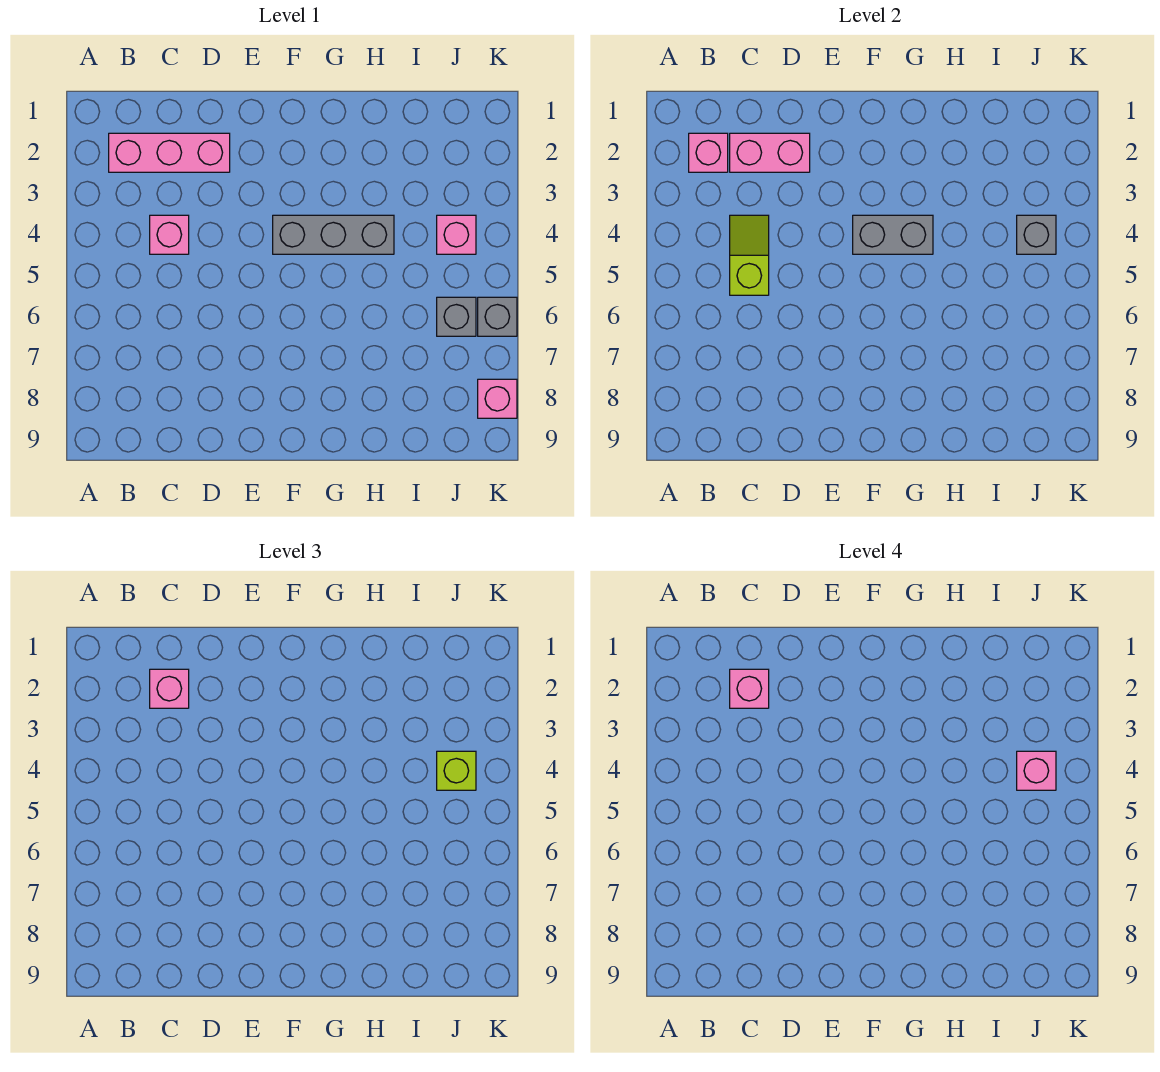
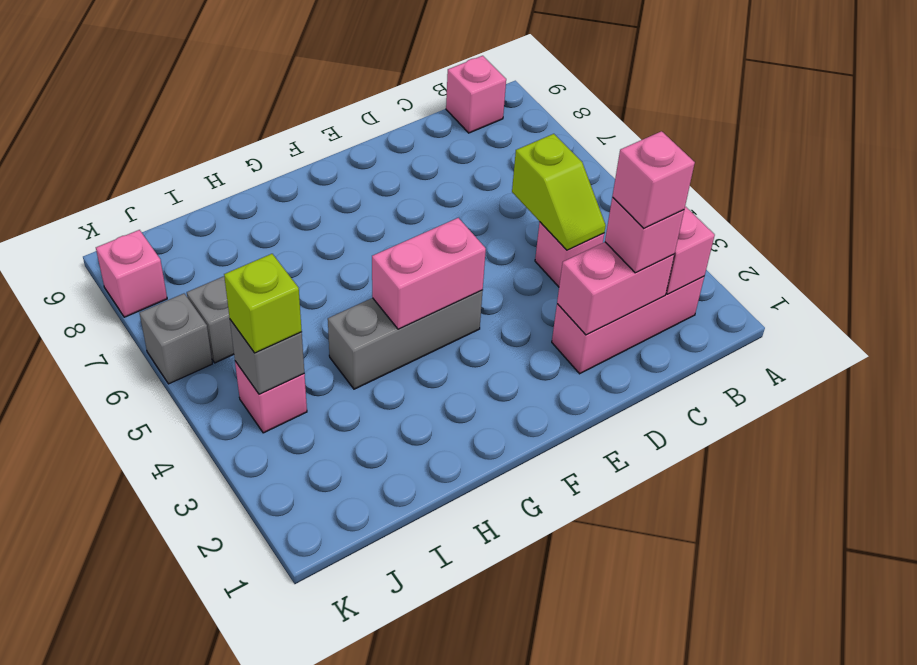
grey brick F4:G4 level 2 -> pink brick F4:G4 level 2
pink brick J4 level 4 -> pink brick B9 level 1

